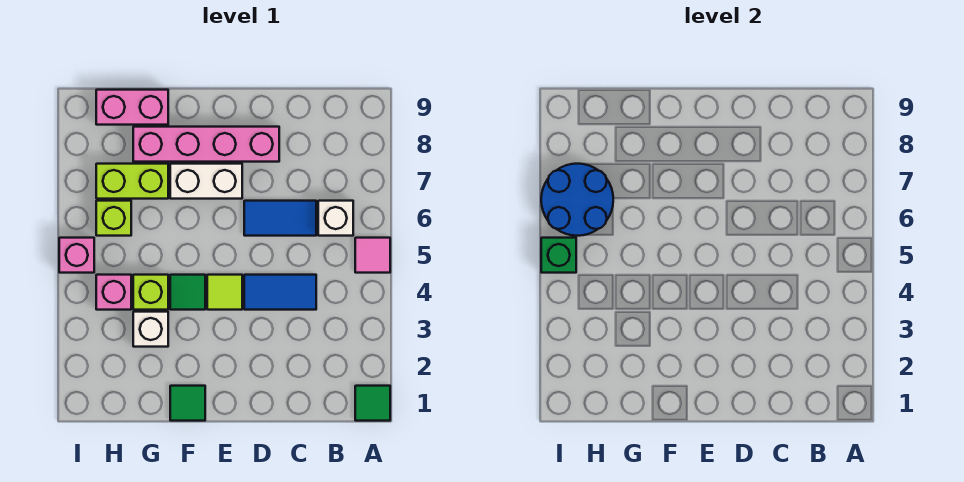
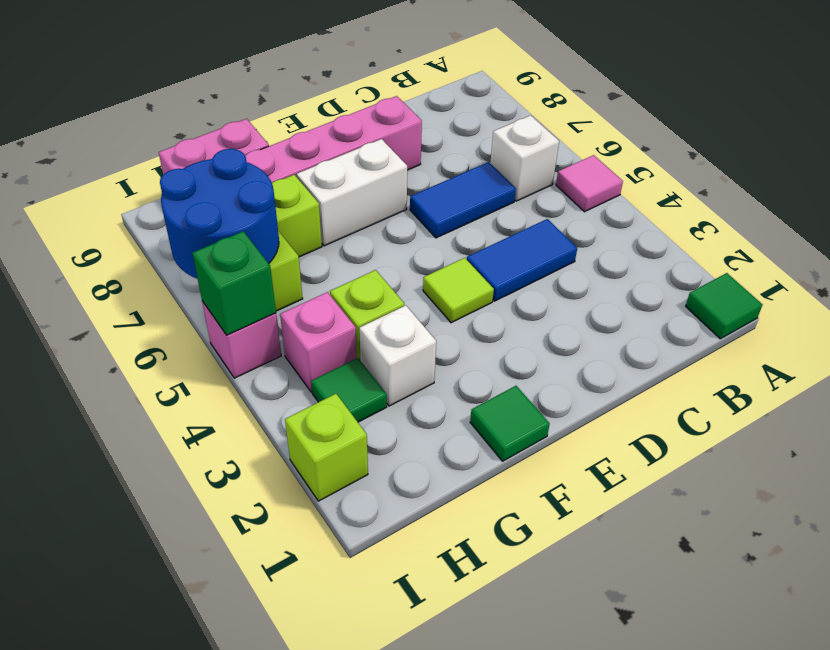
green tile F4 level 1 -> green tile H3 level 1
none -> lime brick I2 level 1

